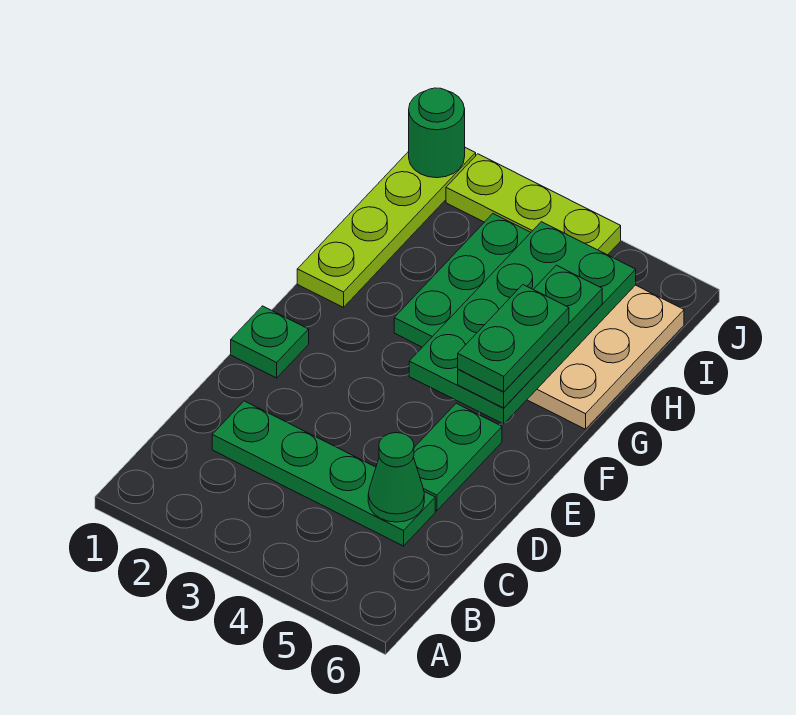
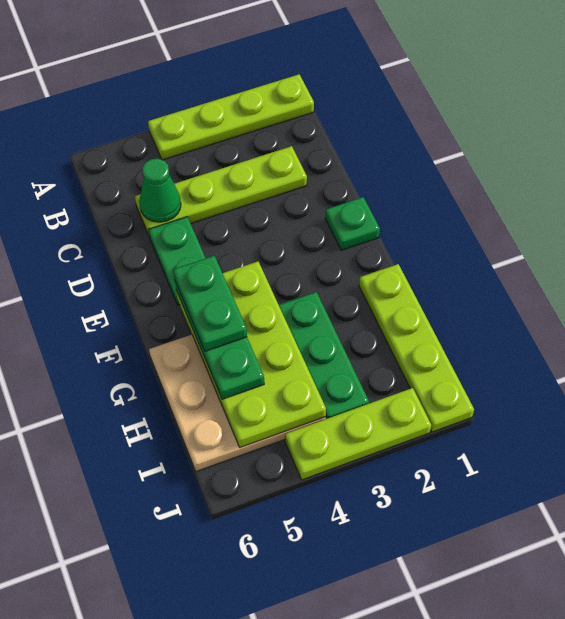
none -> lime plate A1:A4 level 1
green plate C2:C5 level 1 -> lime plate C2:C5 level 1
green plate F4:I5 level 2 -> lime plate F4:I5 level 2
green round brick J1 level 2 -> none

